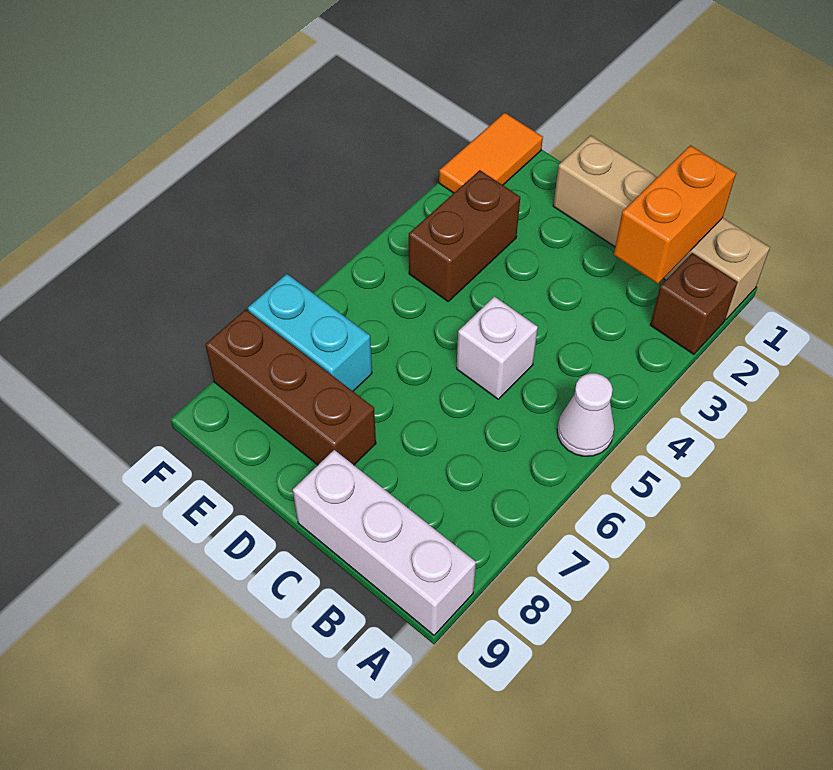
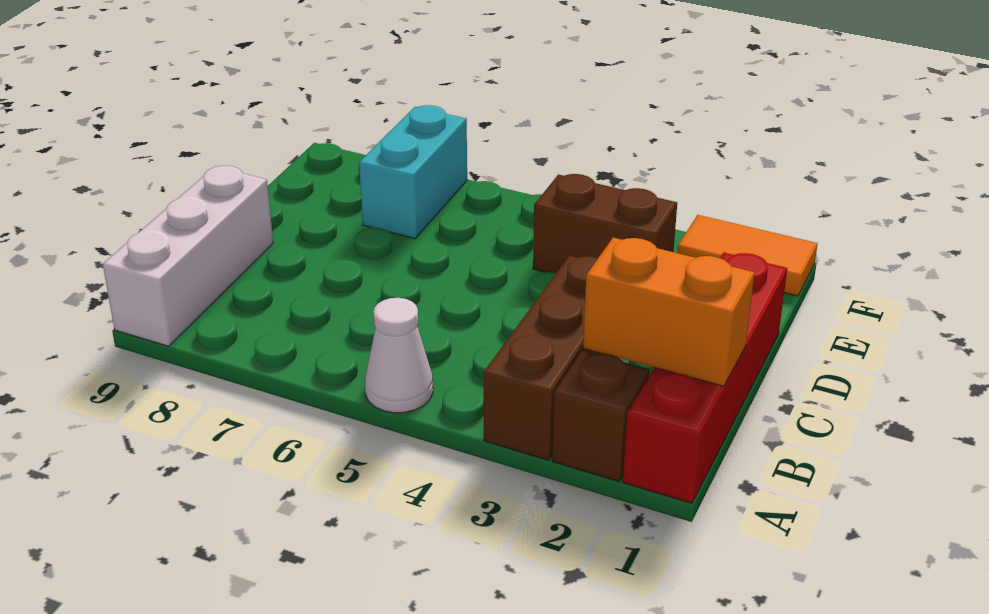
tan brick A1:D1 level 1 -> red brick A1:D1 level 1
white brick C5 level 1 -> none
brown brick D8:F8 level 1 -> brown brick A3:C3 level 1

